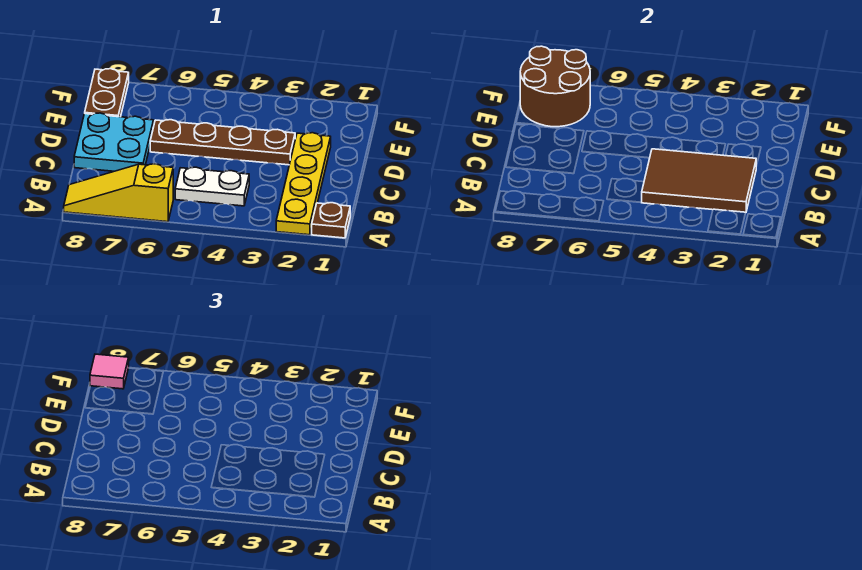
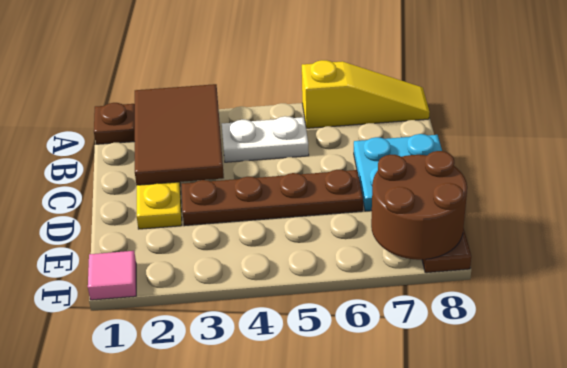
brown tile B2:C4 level 2 -> brown tile A2:C3 level 2
pink tile F8 level 3 -> pink tile F1 level 1

